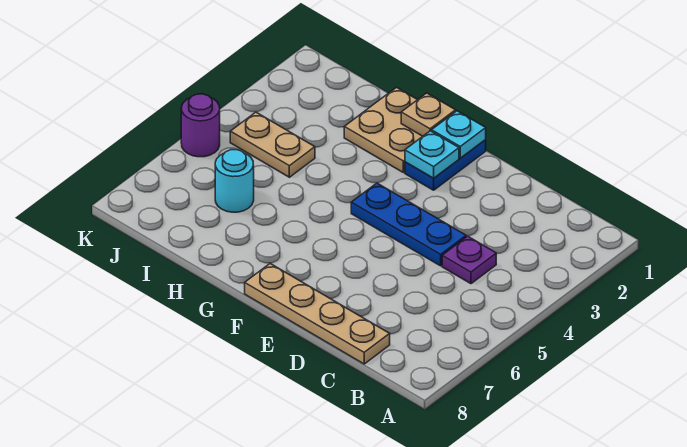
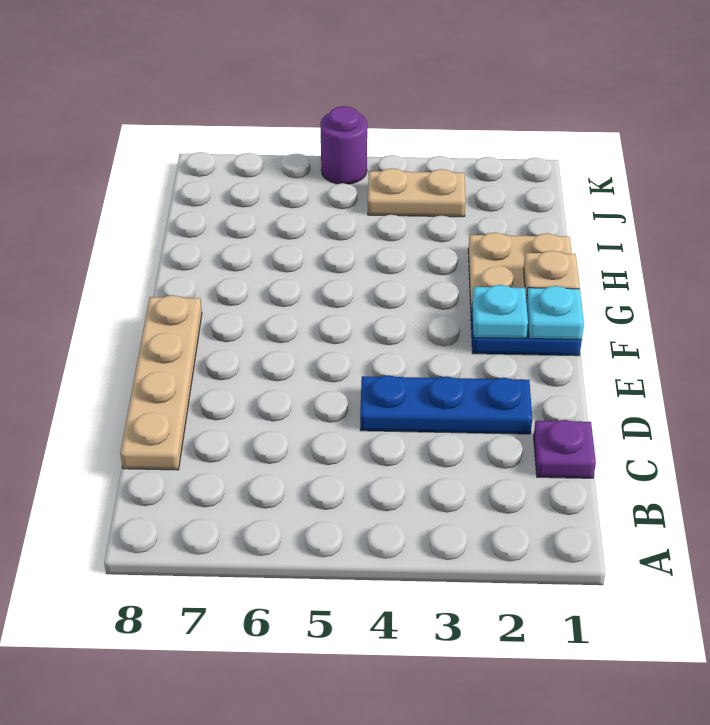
purple plate C4 level 1 -> purple plate C1 level 1
blue plate D4:F4 level 1 -> blue plate D2:D4 level 1
tan plate I4:J4 level 1 -> tan plate J3:J4 level 1
cyan round brick I6 level 1 -> none

